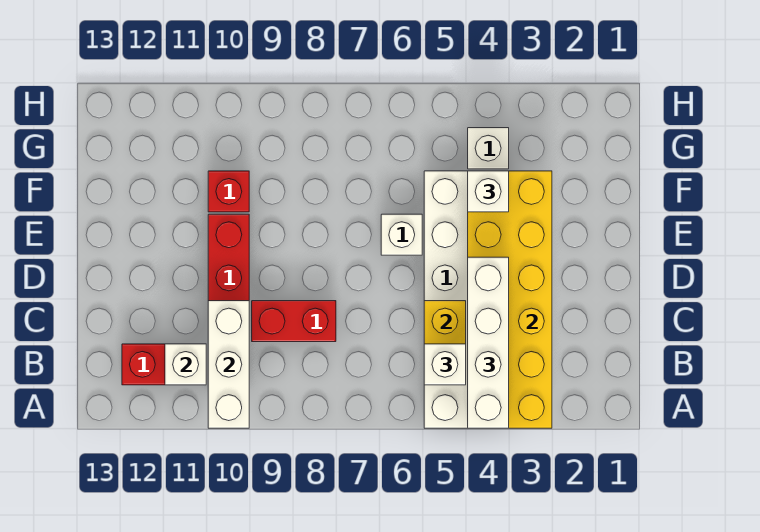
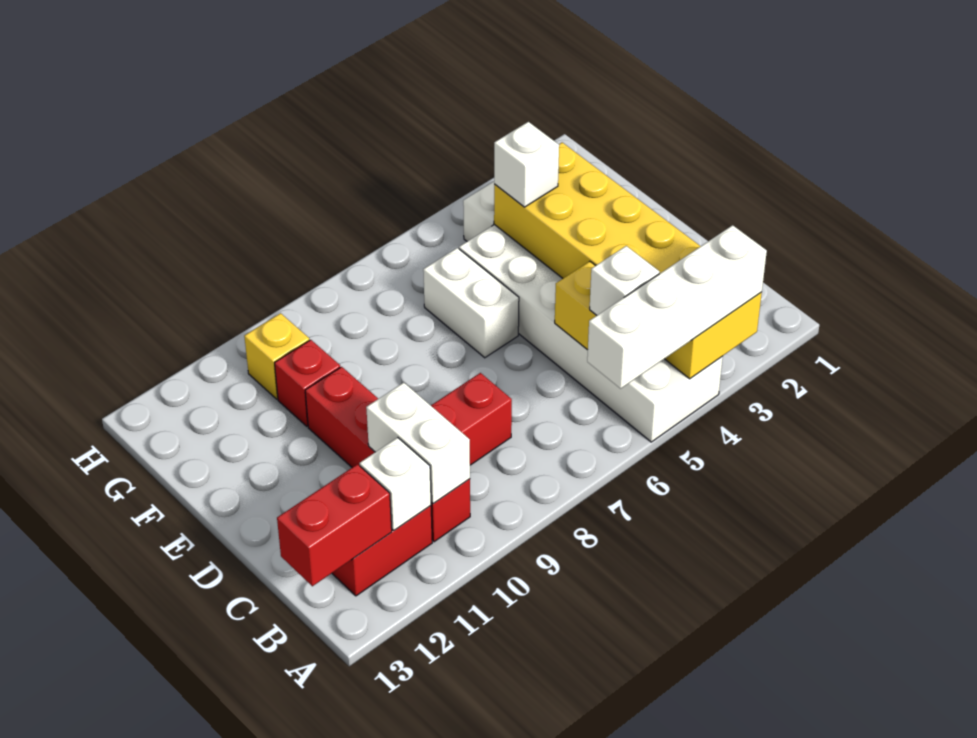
white brick A4:D4 level 3 -> white brick A3:A6 level 3
white brick A10:C10 level 2 -> white brick B10:C10 level 2
none -> red brick B12:B13 level 2
white brick E6 level 1 -> white brick E6:F6 level 1
none -> yellow brick G10 level 1

